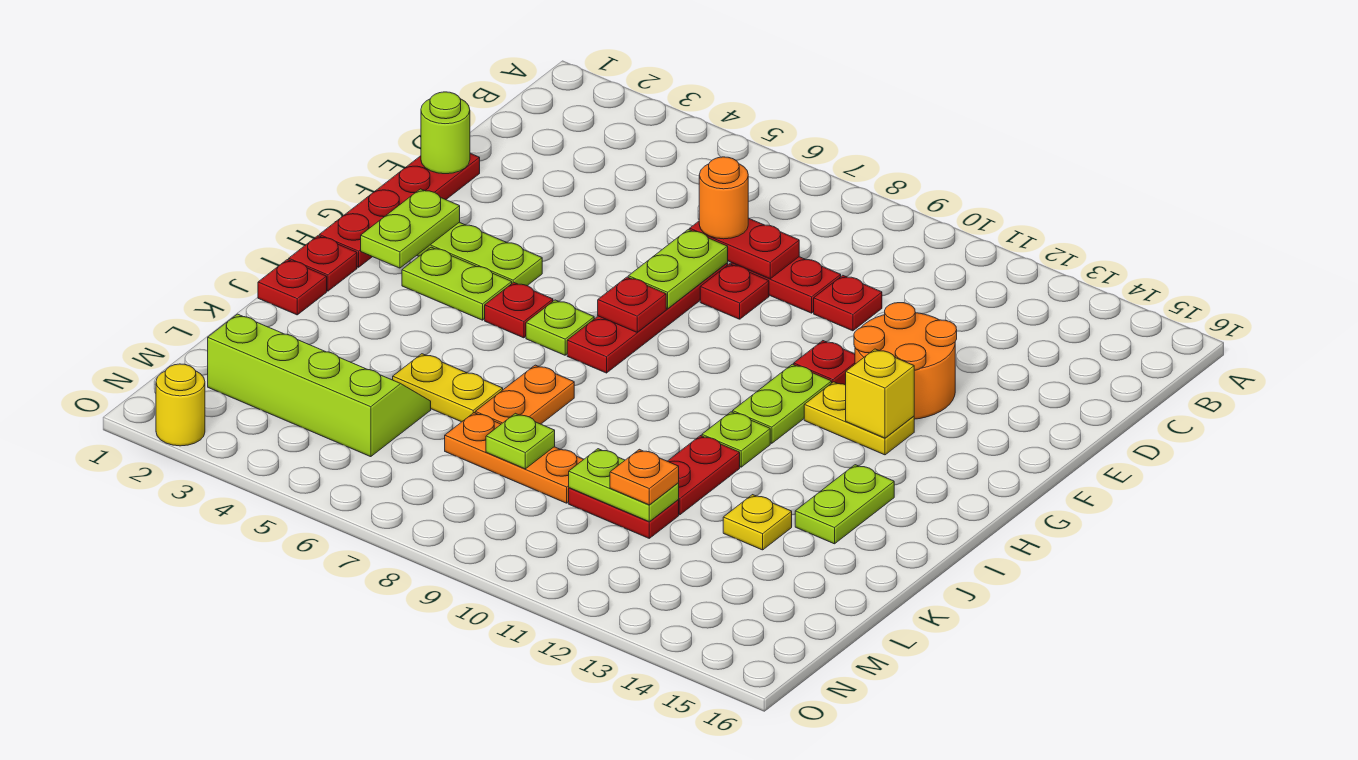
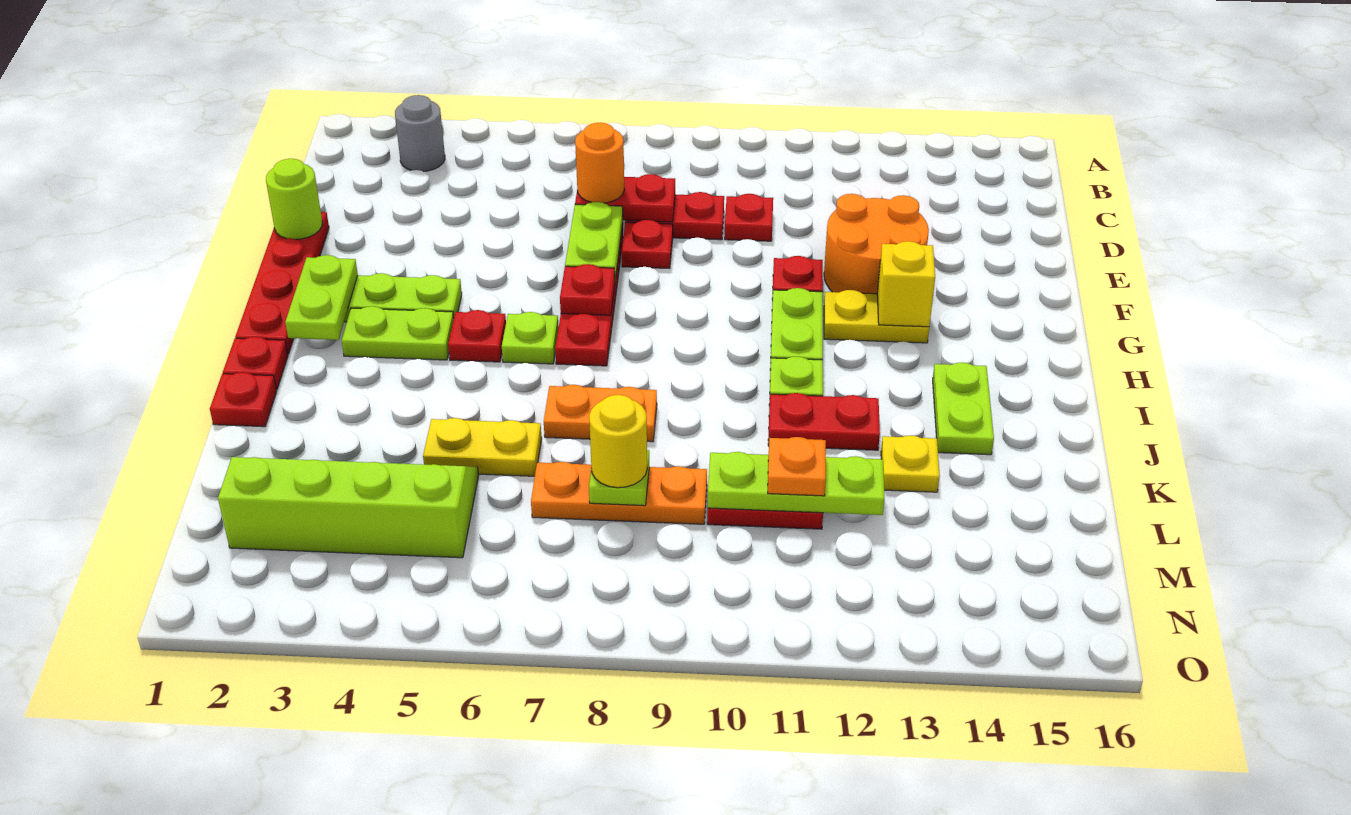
none -> grey round brick B3 level 1
orange plate J7:K7 level 1 -> orange plate J7:J8 level 1
red plate J11:K11 level 1 -> red plate J11:J12 level 1
lime plate L10:L11 level 2 -> lime plate L10:L12 level 2
yellow round brick O2 level 1 -> yellow round brick L8 level 3

